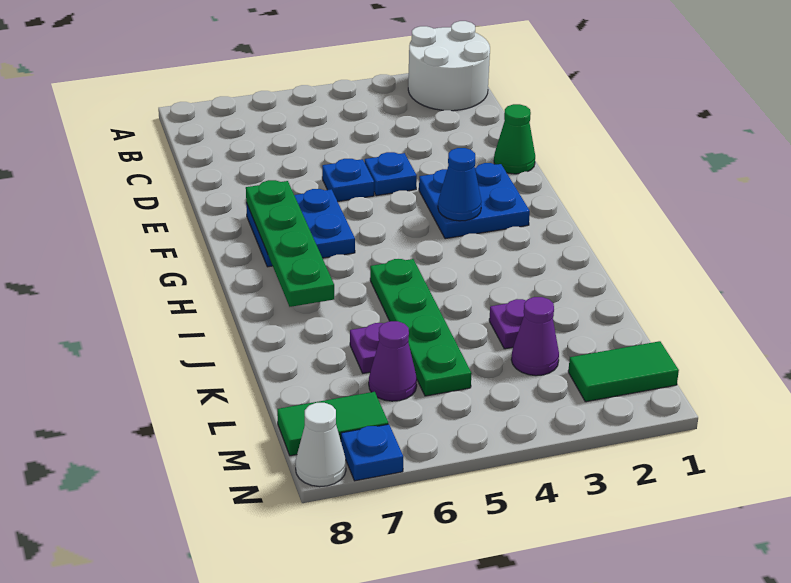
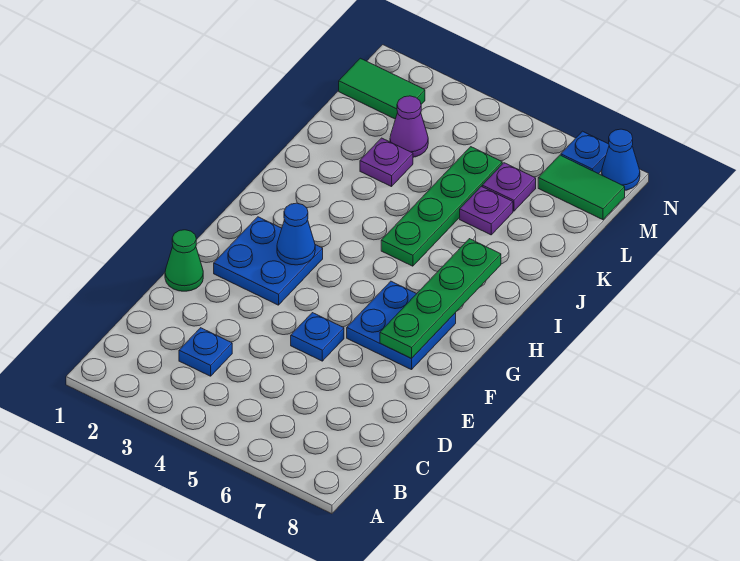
white round brick A1:B2 level 1 -> none
blue plate E4 level 1 -> blue plate C3 level 1
purple cone L6 level 1 -> purple plate L6 level 1
white cone N8 level 1 -> blue cone N8 level 1

